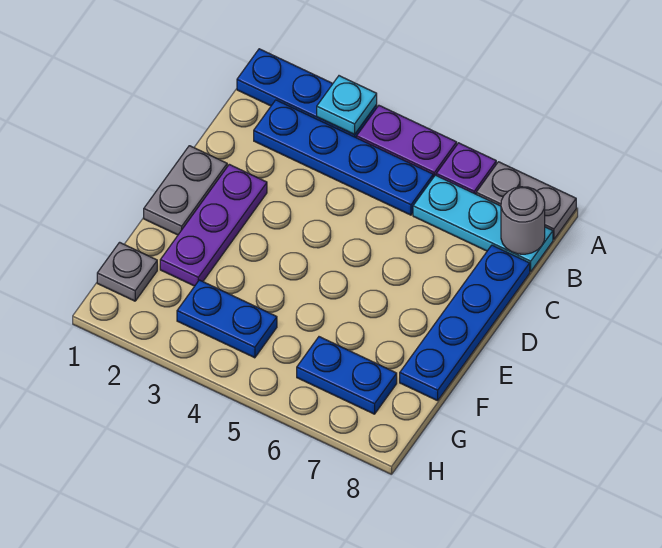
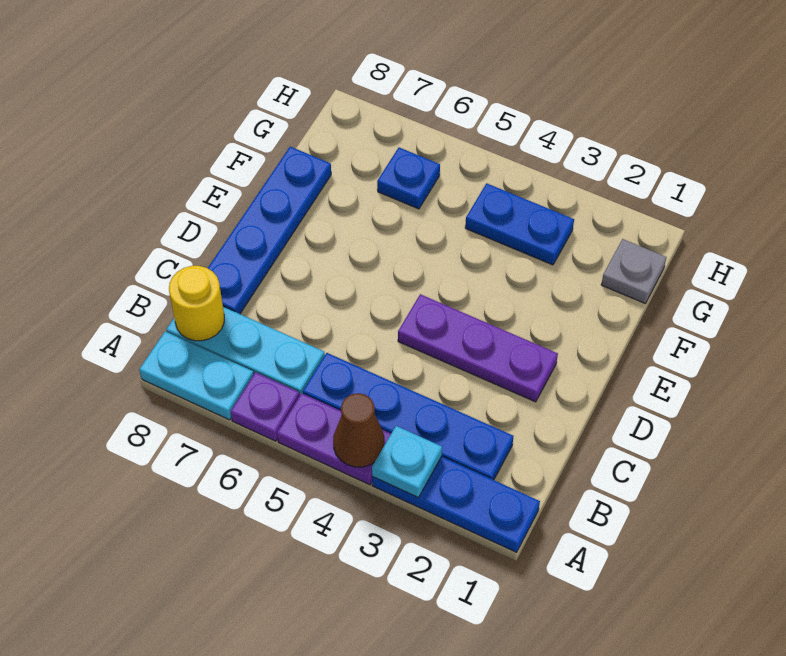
none -> brown cone A4 level 2
grey plate A7:A8 level 1 -> cyan plate A7:A8 level 1
grey round brick B8 level 2 -> yellow round brick B8 level 2
grey plate D1:E1 level 1 -> none
purple plate D2:F2 level 1 -> purple plate D2:D4 level 1
blue plate G6:G7 level 1 -> blue plate G6 level 1

